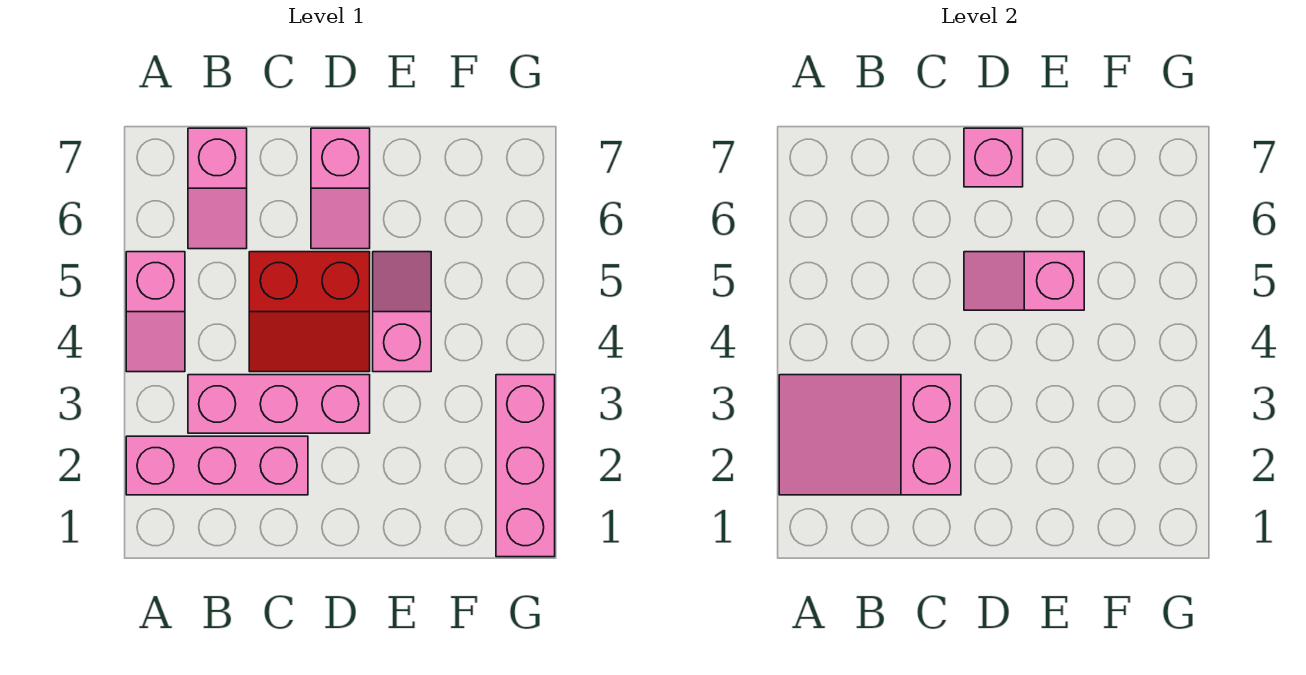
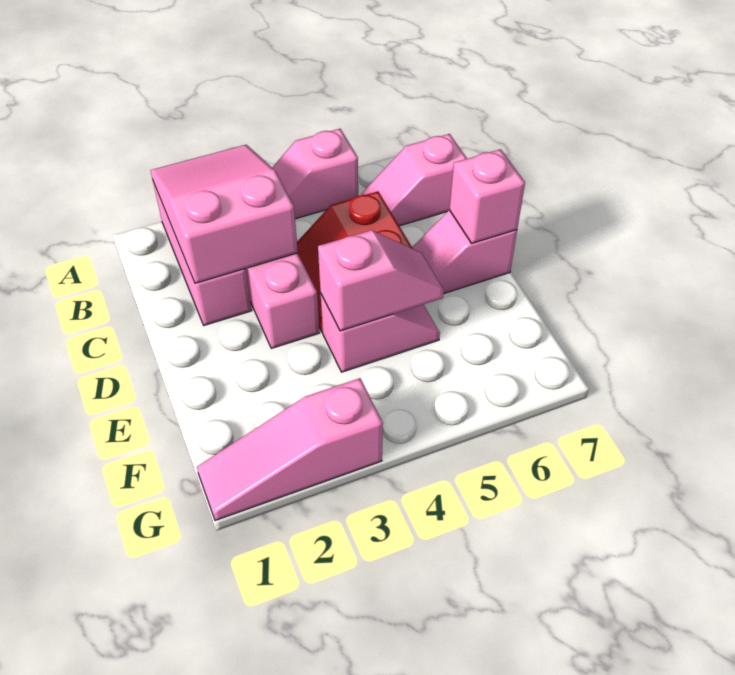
pink slope D5:E5 level 2 top E -> pink slope E4:E5 level 2 top 4
pink brick G1:G3 level 1 -> pink slope G1:G3 level 1 top 3

